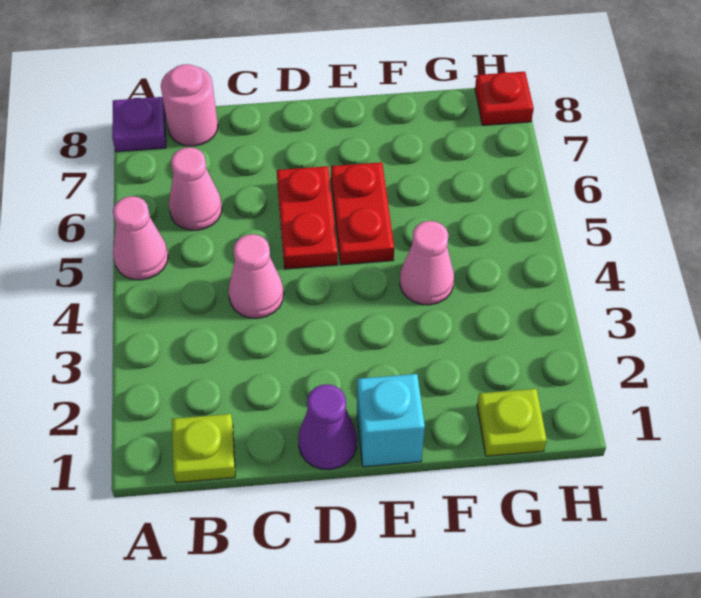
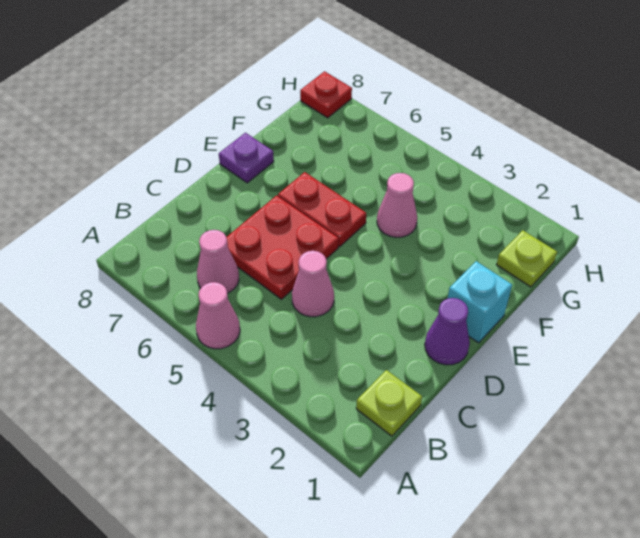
purple plate A8 level 1 -> purple plate E8 level 1
pink round brick B8 level 1 -> none
red plate D5:D6 level 1 -> red plate C5:D6 level 1

